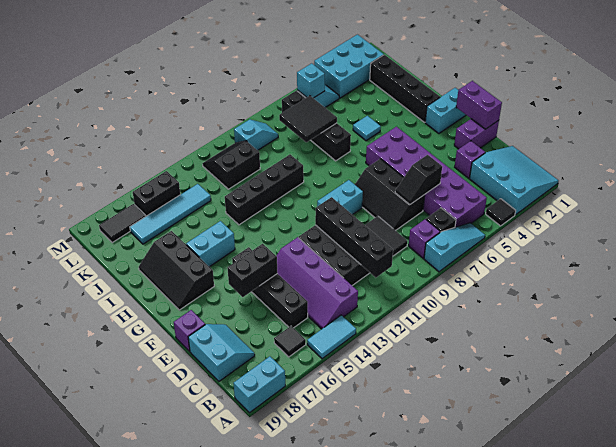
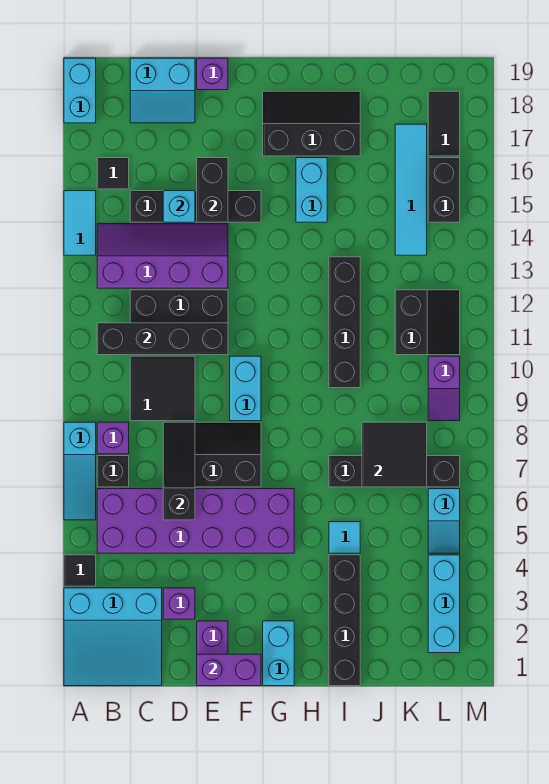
black slope D6:D7 level 2 top 6 -> black slope D6:D8 level 2 top 6
black brick H2:K2 level 1 -> black brick I1:I4 level 1
cyan brick L2:M4 level 1 -> cyan brick L2:L4 level 1
cyan brick L6 level 2 -> cyan brick D15 level 2
cyan slope L9:L10 level 1 top 10 -> purple slope L9:L10 level 1 top 10

